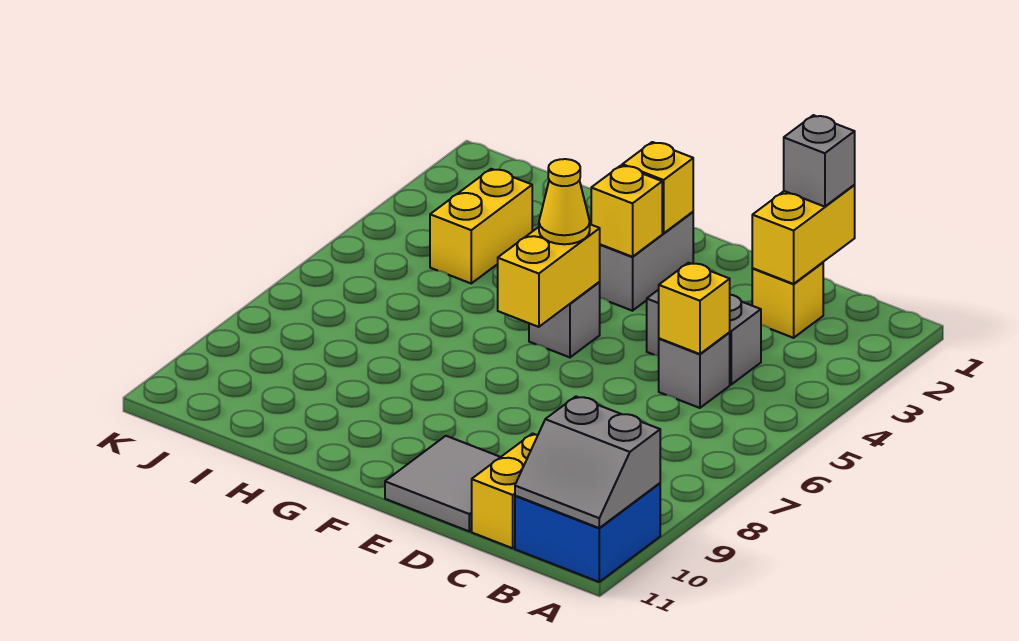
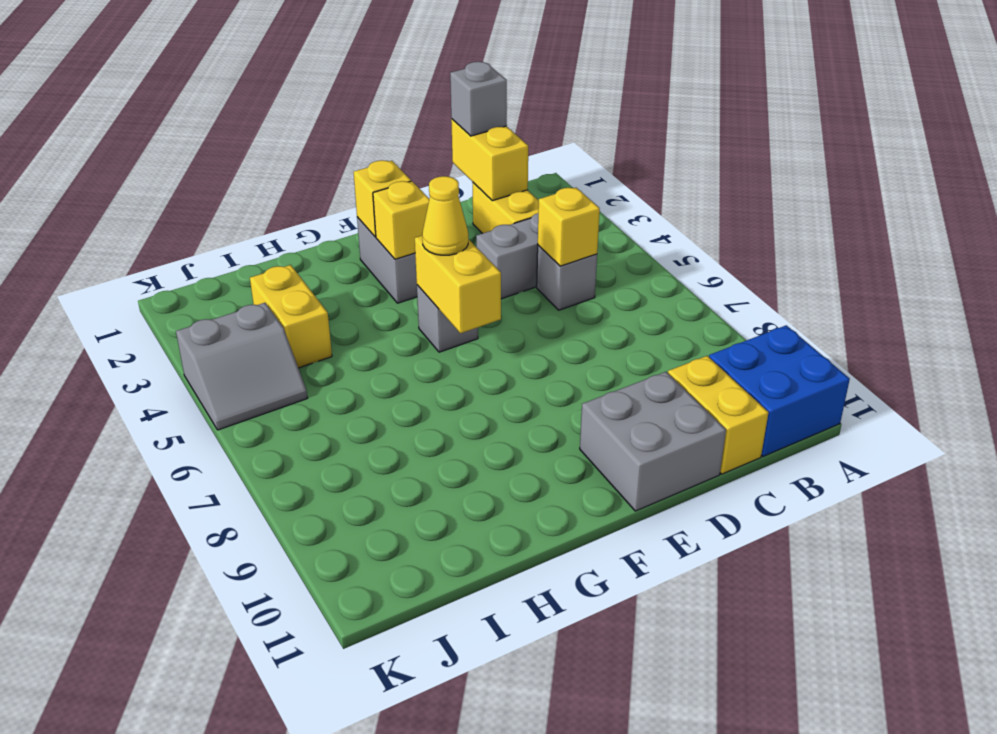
grey slope A10:B11 level 2 top 10 -> grey slope J4:K5 level 1 top 4
yellow brick C2 level 1 -> yellow brick C2:C3 level 1
grey tile D10:E11 level 1 -> grey brick D10:E11 level 1

